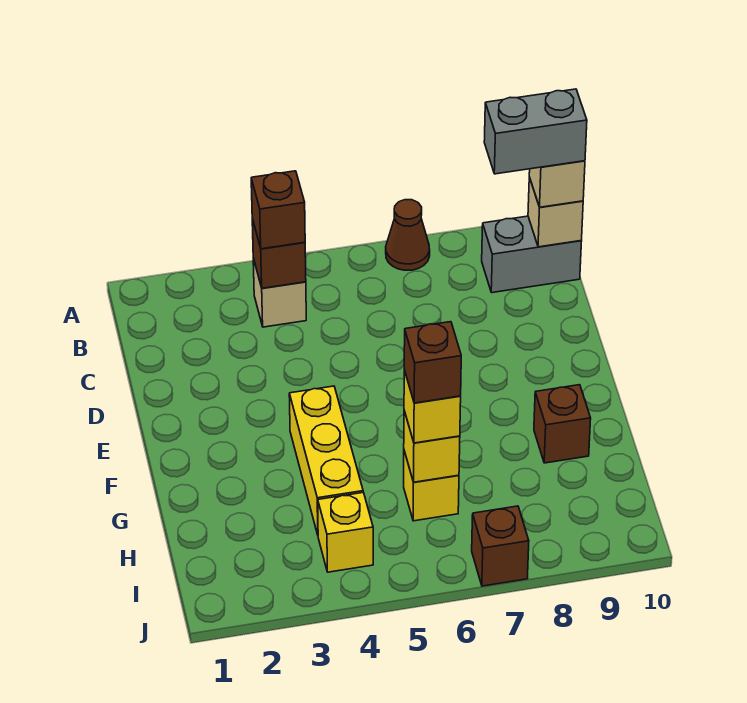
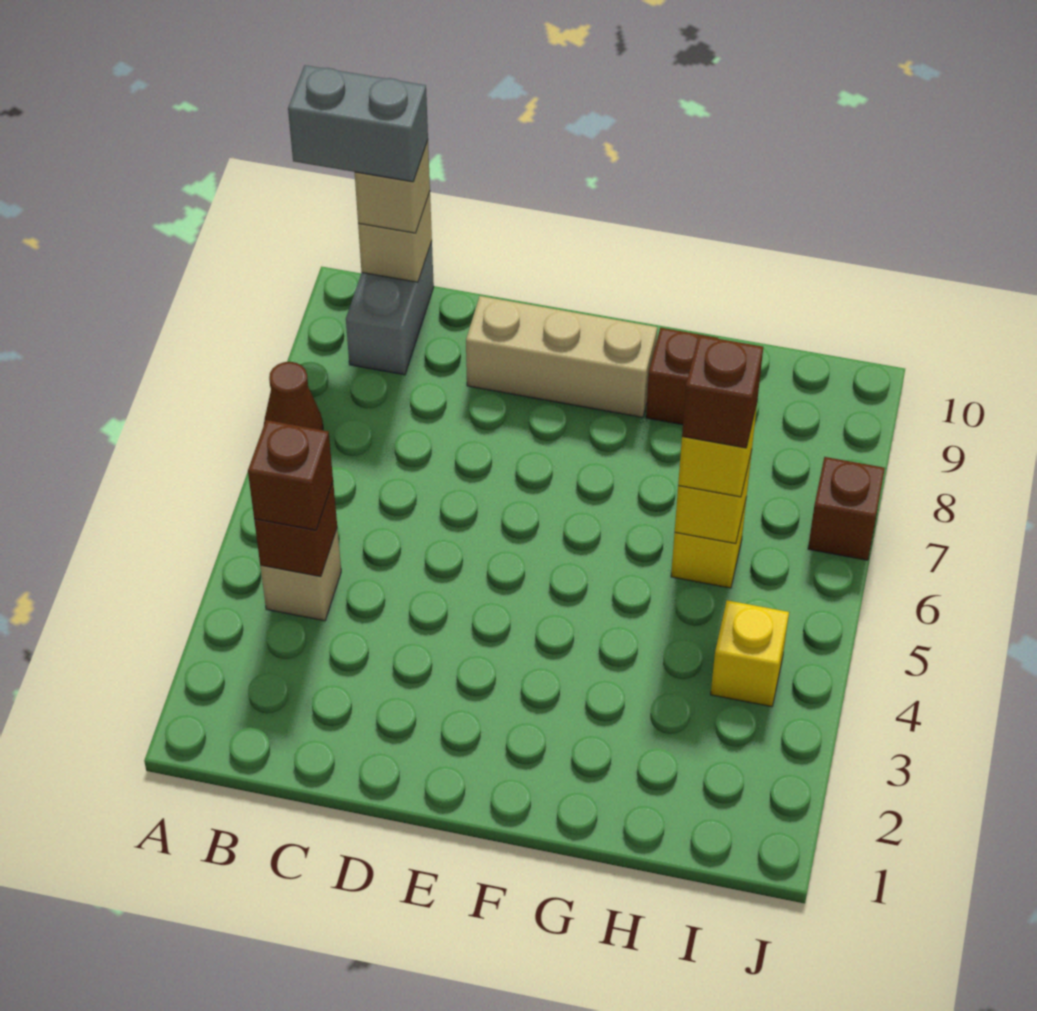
grey brick B9:B10 level 4 -> grey brick A10:B10 level 4
none -> tan brick D9:F9 level 1
yellow brick F4:H4 level 1 -> none

